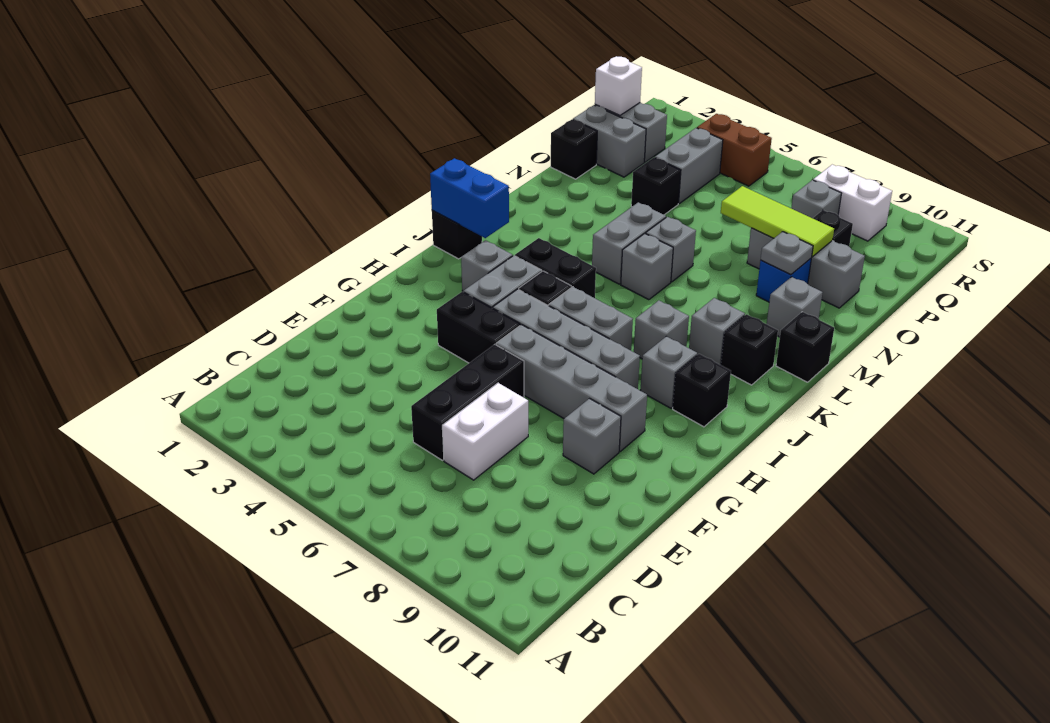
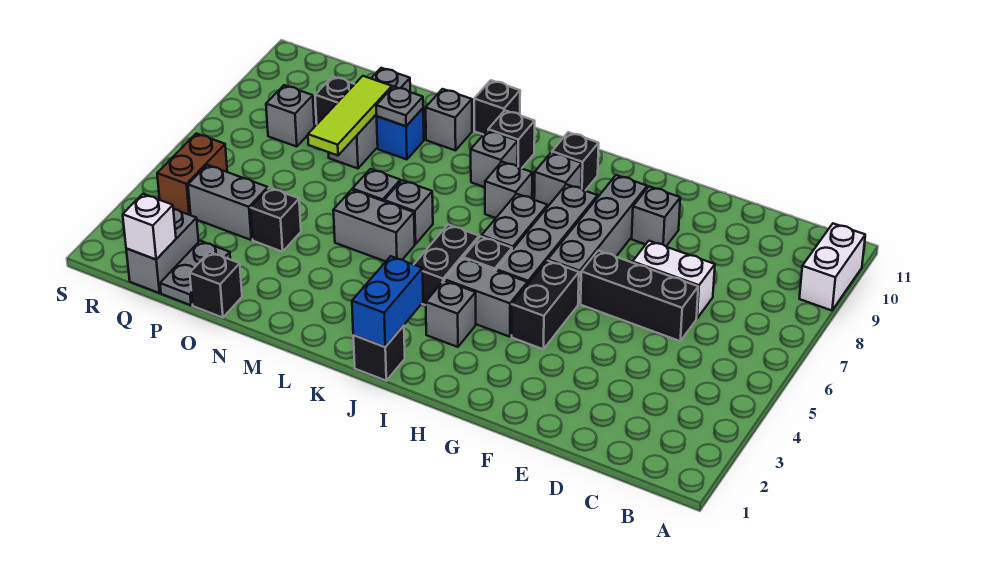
grey brick P1:P2 level 1 -> grey plate P1:P2 level 1
white brick R8:R9 level 1 -> white brick A9:A10 level 1

